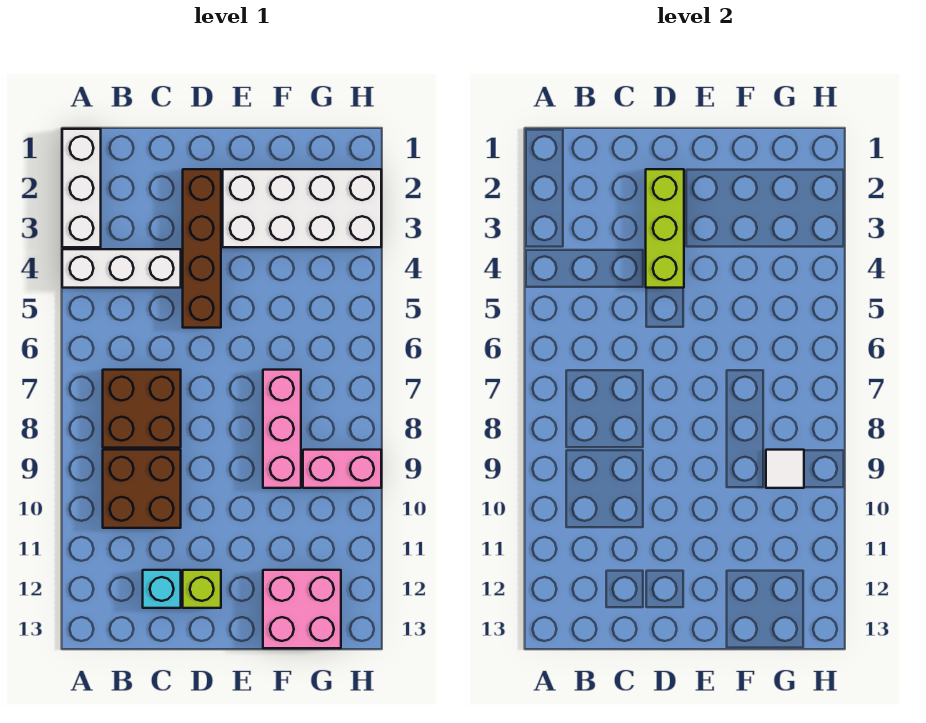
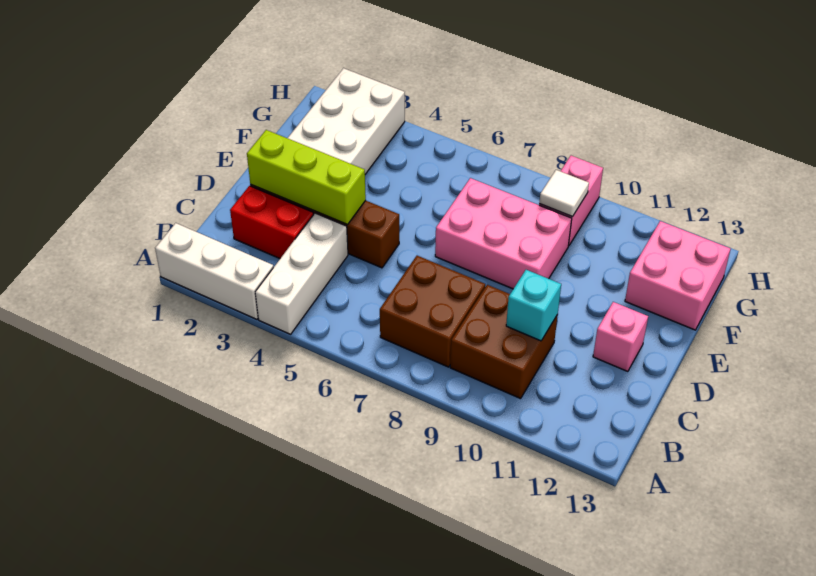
none -> red brick C2:C3 level 1
cyan brick C12 level 1 -> cyan brick C10 level 2
lime brick D12 level 1 -> pink brick D12 level 1
pink brick F7:F9 level 1 -> pink brick E7:F9 level 1

